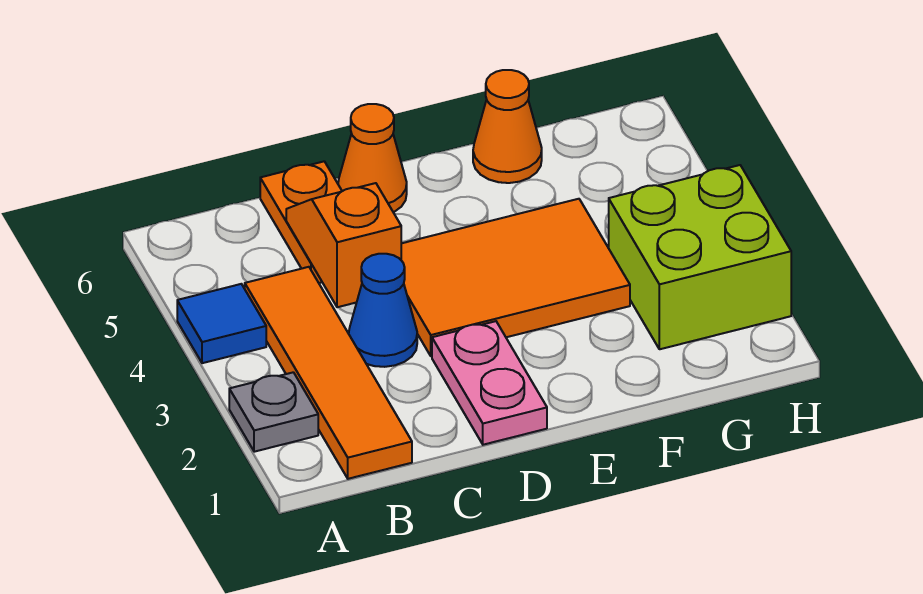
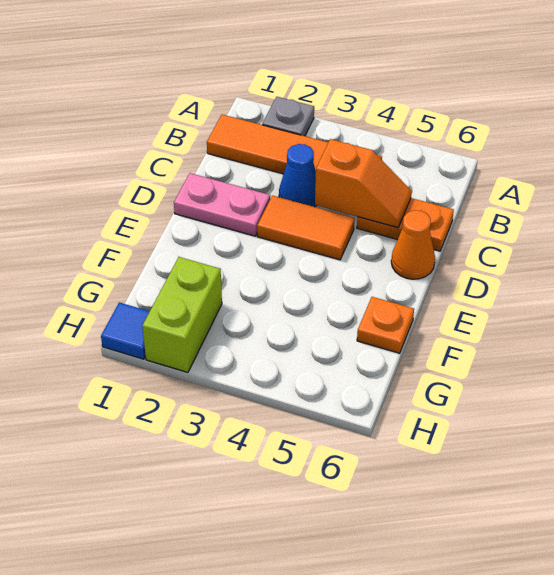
blue tile A4 level 1 -> blue tile H1 level 1
orange tile D3:F4 level 1 -> orange tile D3:D4 level 1
orange cone F6 level 1 -> orange plate F6 level 1
lime brick G2:H3 level 1 -> lime brick G2:H2 level 1

